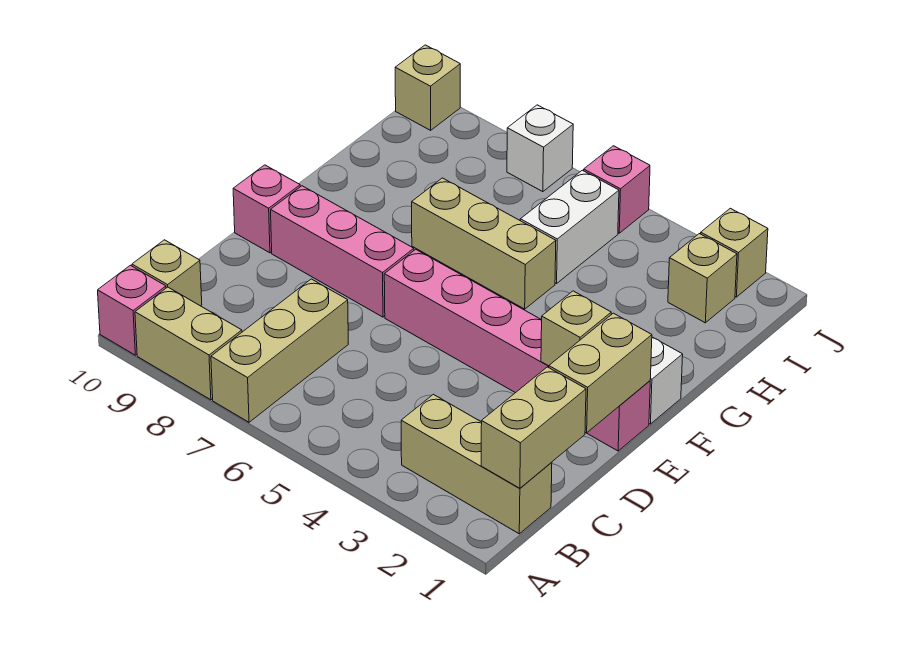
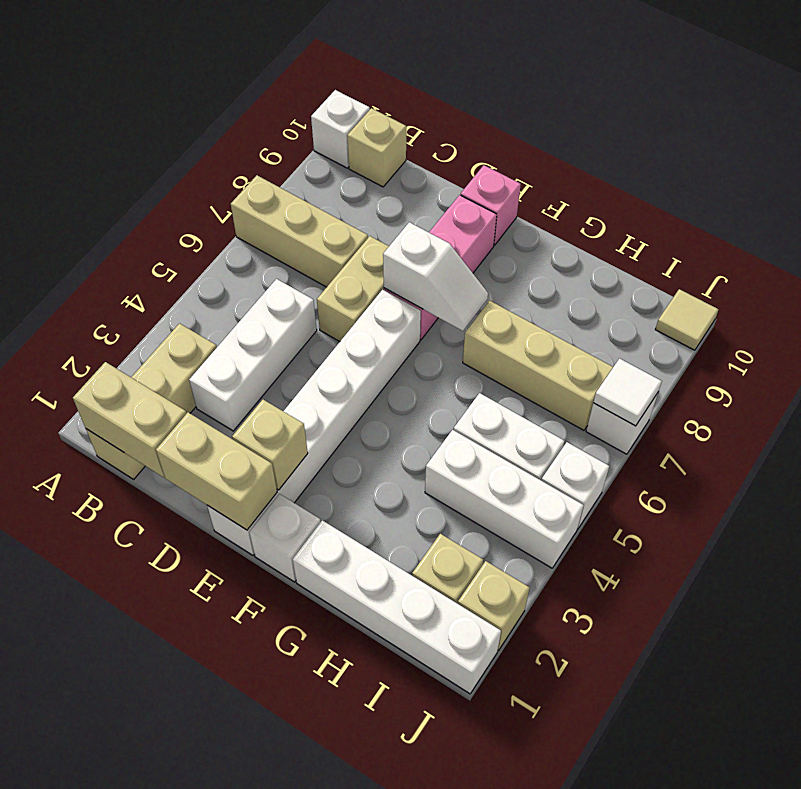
tan brick A8:A9 level 1 -> tan brick D6:D7 level 1
pink brick A10 level 1 -> white brick A10 level 1
none -> white brick C3:C5 level 1
pink brick E1:E6 level 1 -> white brick E1:E6 level 1
none -> white slope E7:F7 level 2 top E
none -> white brick G1:J1 level 1
tan brick G5:G7 level 1 -> tan brick G7:I7 level 1
none -> white brick H4:J4 level 1
pink brick J5 level 1 -> white brick J5 level 1
none -> white tile J7 level 2
tan brick J10 level 1 -> tan tile J10 level 1

